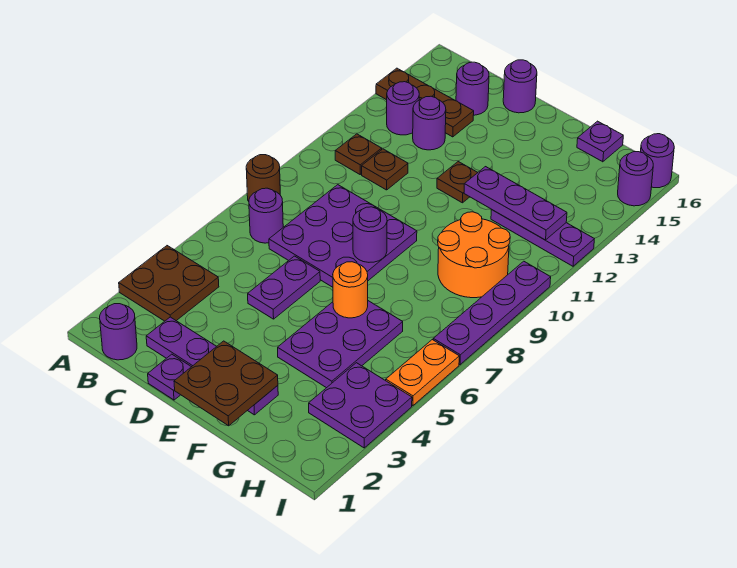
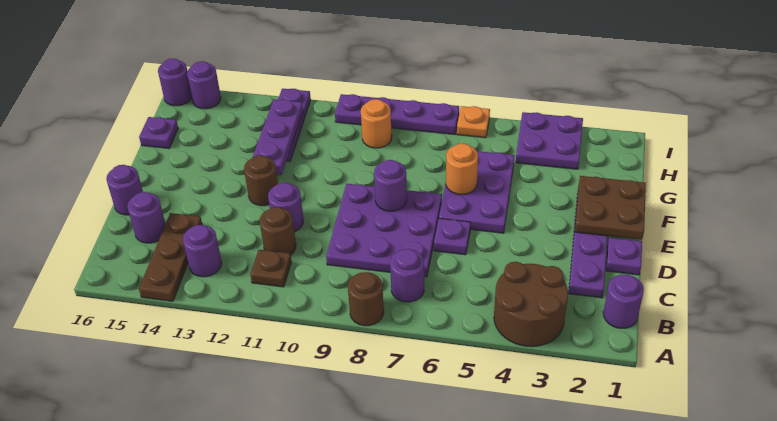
brown plate A3:B4 level 1 -> brown round brick A3:B4 level 1
brown plate C11 level 1 -> brown round brick C11 level 1
purple round brick C13 level 1 -> purple round brick D11 level 1
purple plate D5:D6 level 1 -> purple plate D6 level 1
brown plate E12 level 1 -> brown round brick E12 level 1
purple plate F4:G6 level 1 -> purple plate E5:G6 level 1
orange round brick G9:H10 level 1 -> orange round brick H9 level 1
orange plate I5:I6 level 1 -> orange plate I6 level 1

